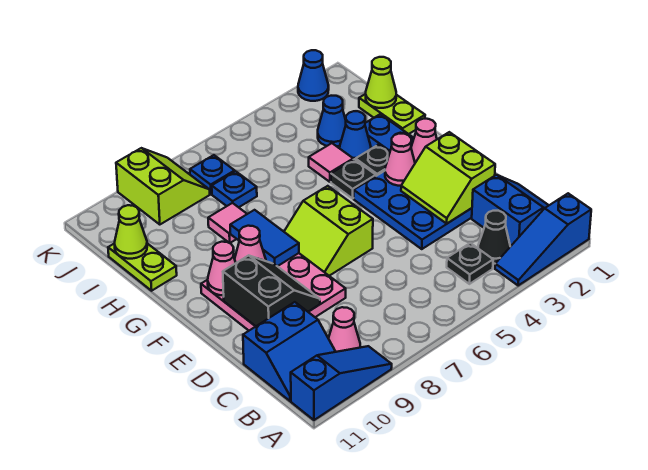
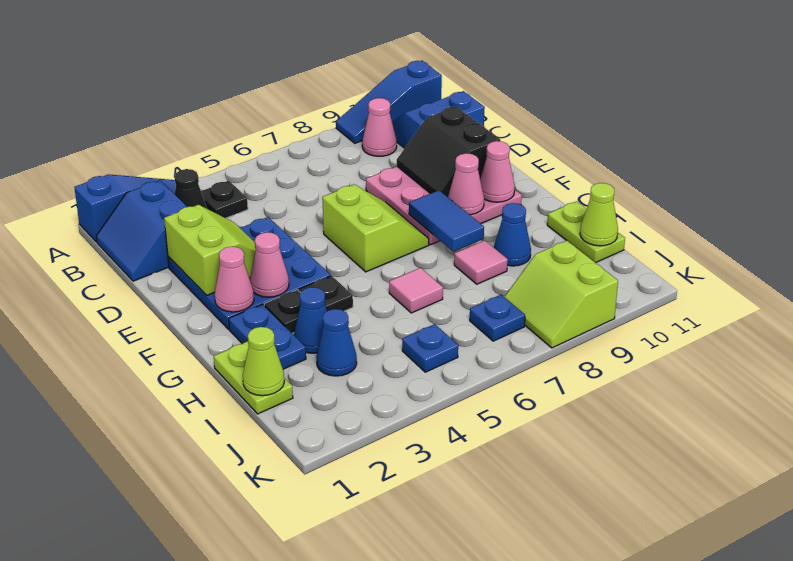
pink tile H4 level 1 -> pink tile H6 level 1
blue plate I7 level 1 -> blue plate J5 level 1
blue cone K2 level 1 -> blue cone H9 level 1

